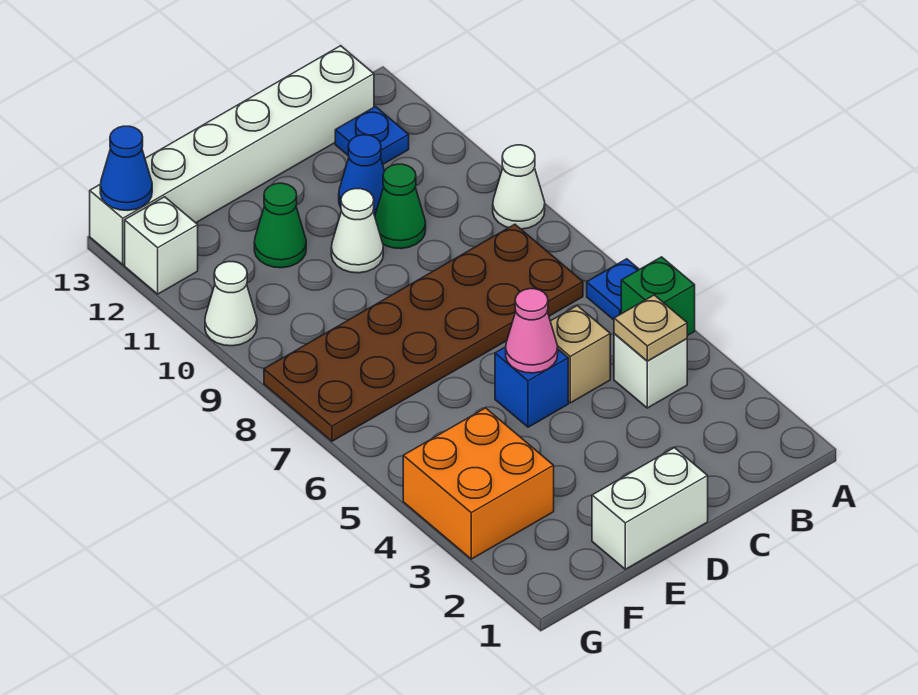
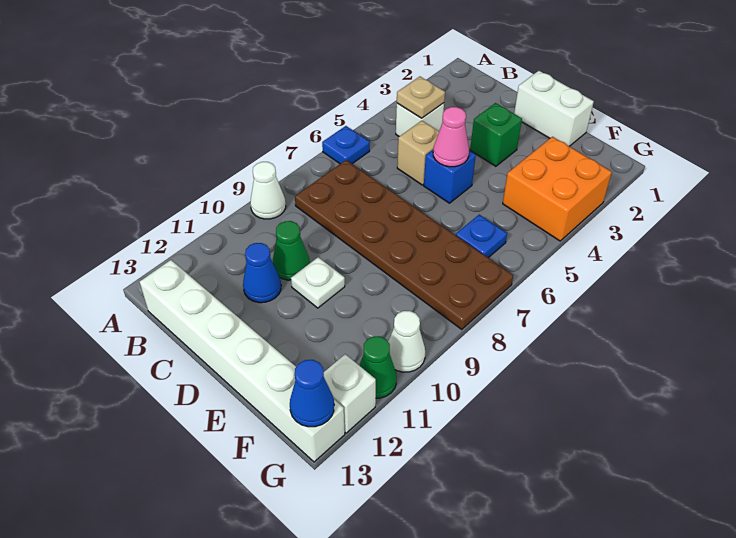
green brick A5 level 1 -> green brick D3 level 1
blue plate B12 level 1 -> blue plate F6 level 1
white cone D10 level 1 -> white plate D10 level 1
green cone E11 level 1 -> green cone G11 level 1

